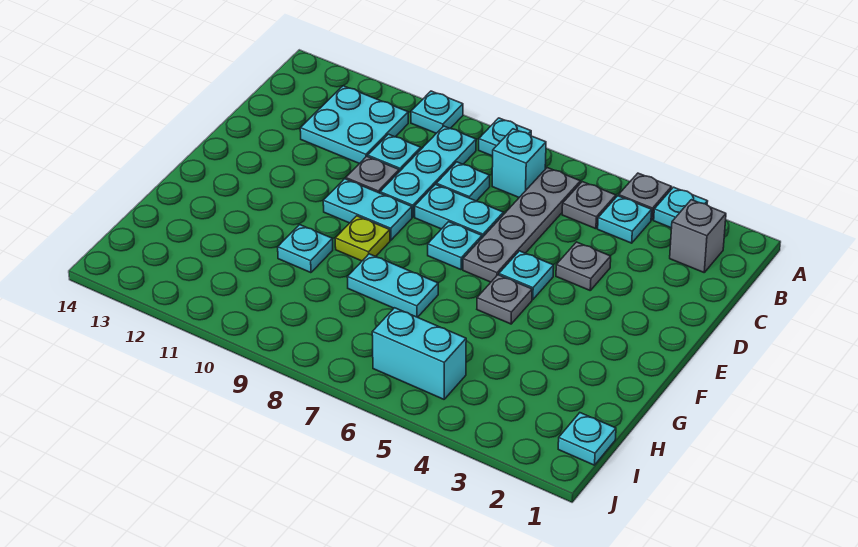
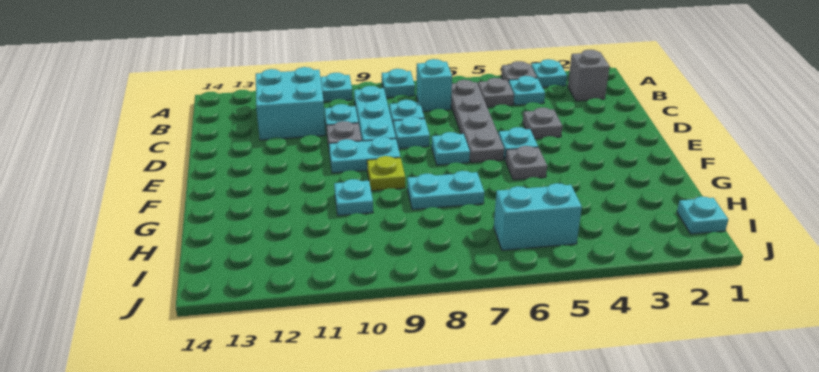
cyan plate B11:C12 level 1 -> cyan brick B11:C12 level 1
cyan plate D7:D8 level 1 -> cyan plate D8 level 1

